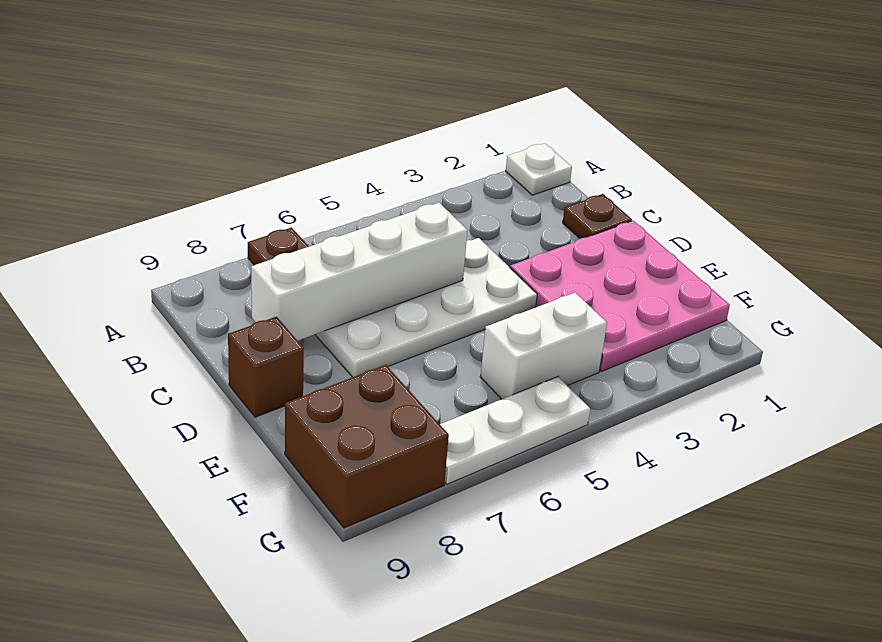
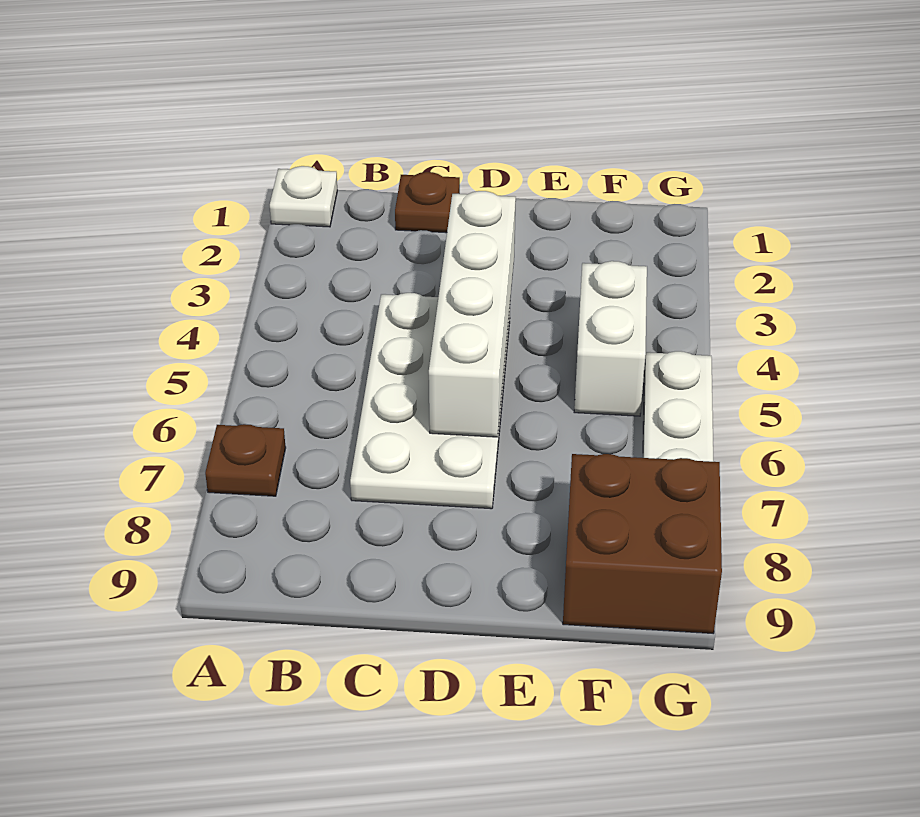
white brick C5:C8 level 2 -> white brick D3:D6 level 2
pink plate D1:F3 level 1 -> none
brown brick D9 level 1 -> none

